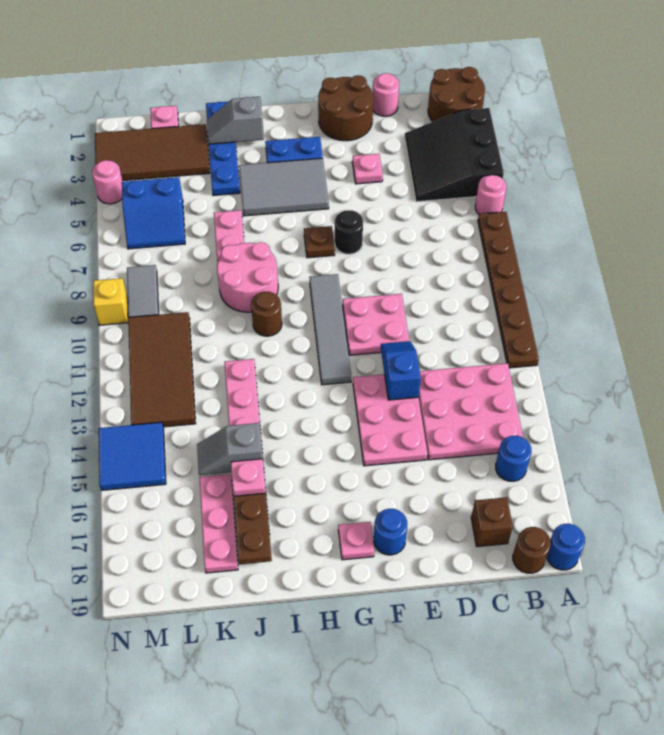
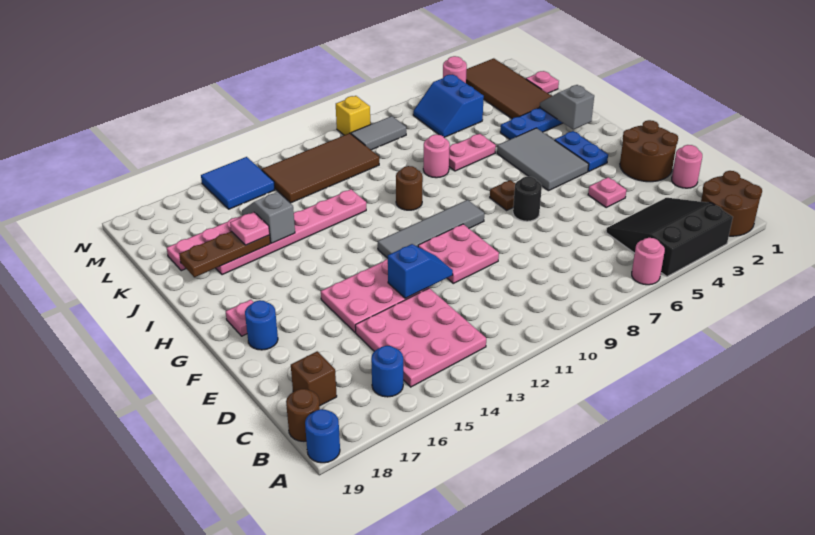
brown plate A7:A12 level 1 -> none
pink round brick I8:J9 level 1 -> pink round brick J8 level 1

